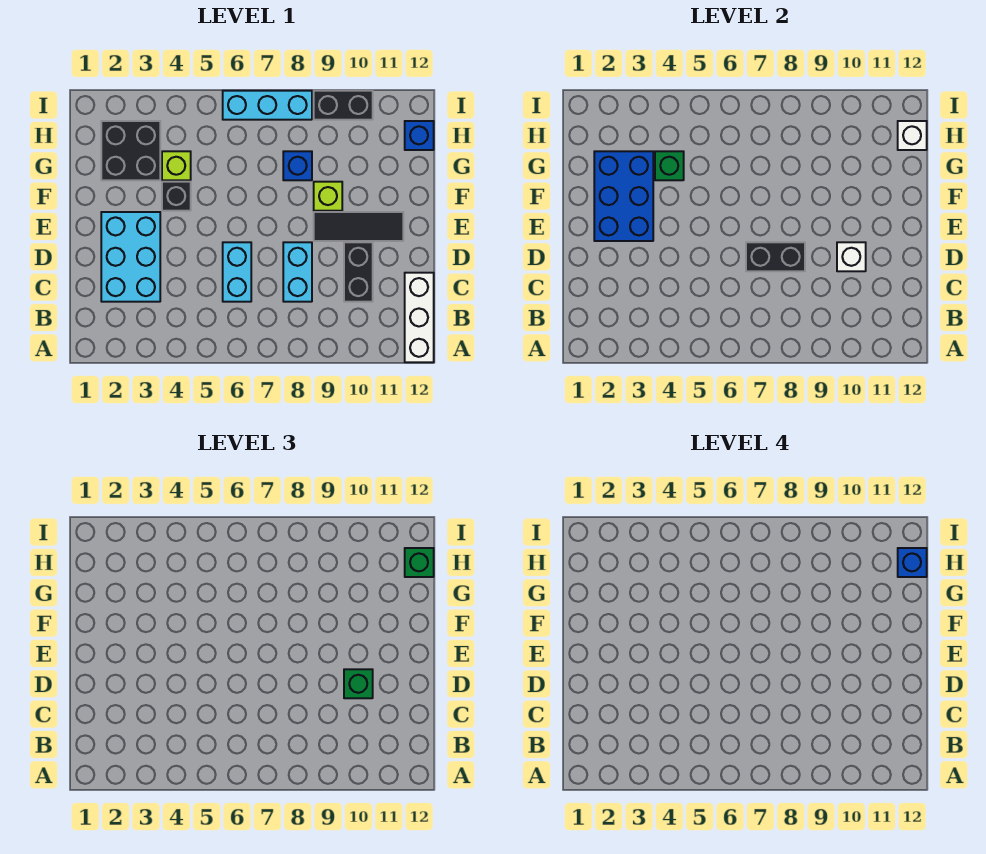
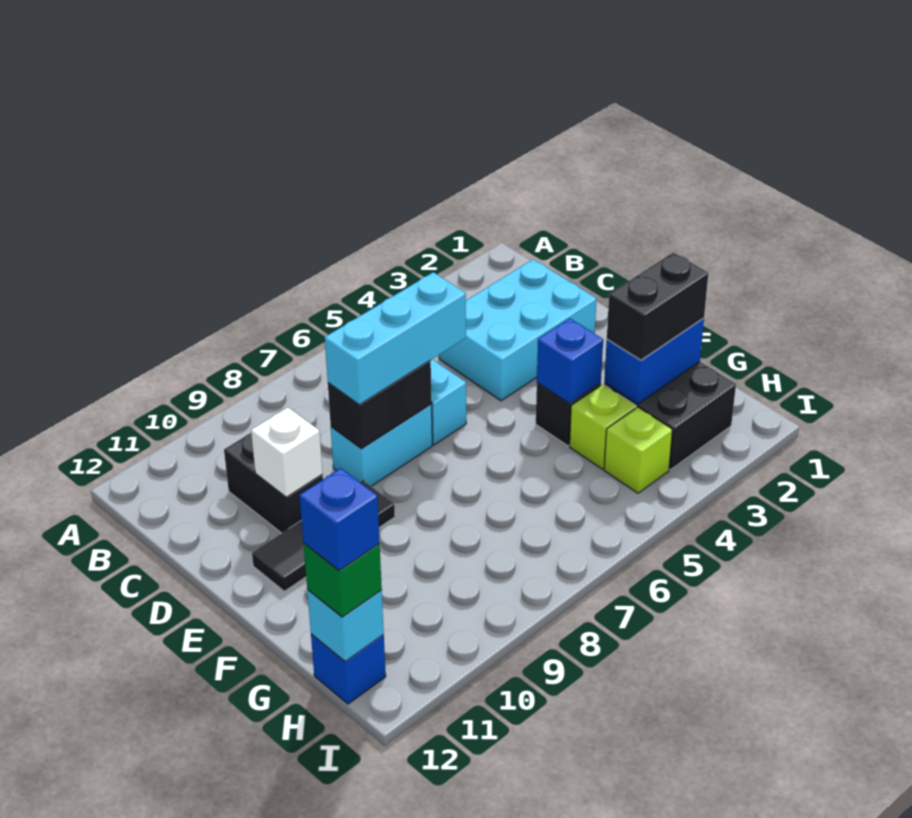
white brick A12:C12 level 1 -> none
cyan brick C2:E3 level 1 -> cyan brick C2:D4 level 1
cyan brick C8:D8 level 1 -> cyan brick D7:D8 level 1
green brick D10 level 3 -> none
blue brick E2:G3 level 2 -> blue brick G2:G3 level 2
lime brick F9 level 1 -> lime brick H4 level 1
green brick G4 level 2 -> none
blue brick G8 level 1 -> blue brick F4 level 2
white brick H12 level 2 -> cyan brick H12 level 2
cyan brick I6:I8 level 1 -> cyan brick D6:D8 level 3
black brick I9:I10 level 1 -> black brick G2:G3 level 3

